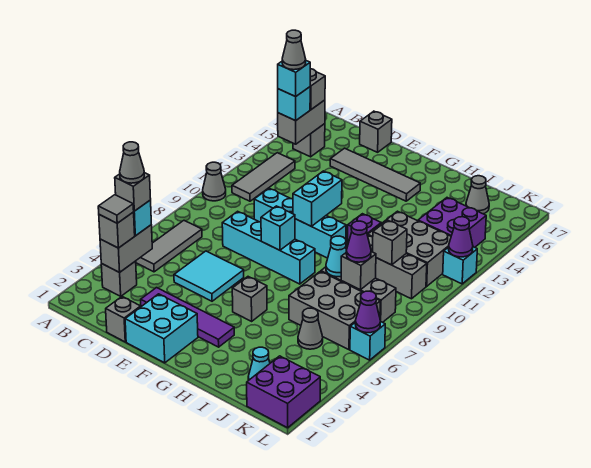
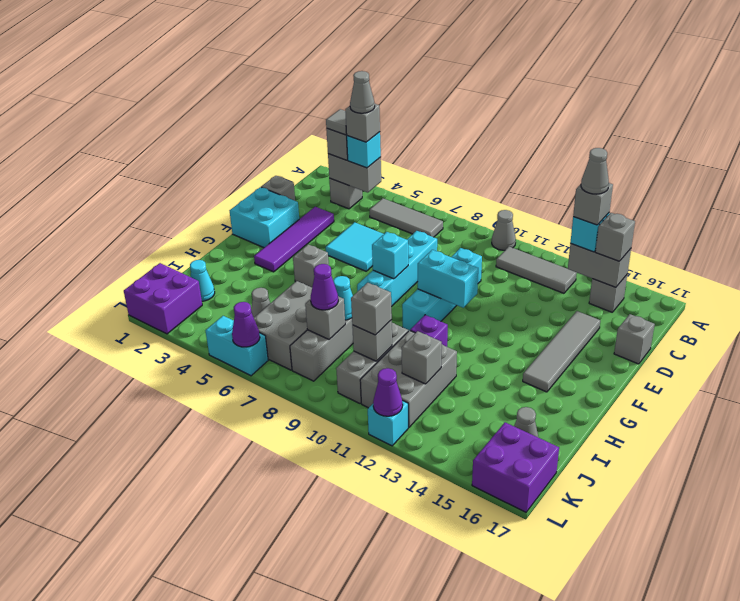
cyan brick B14 level 4 -> grey brick B14 level 4
none -> grey brick J10 level 3
none -> grey brick J12 level 2
purple brick J13:K14 level 1 -> purple brick K16:L17 level 1
cyan brick L6 level 1 -> cyan brick L5:L6 level 1

